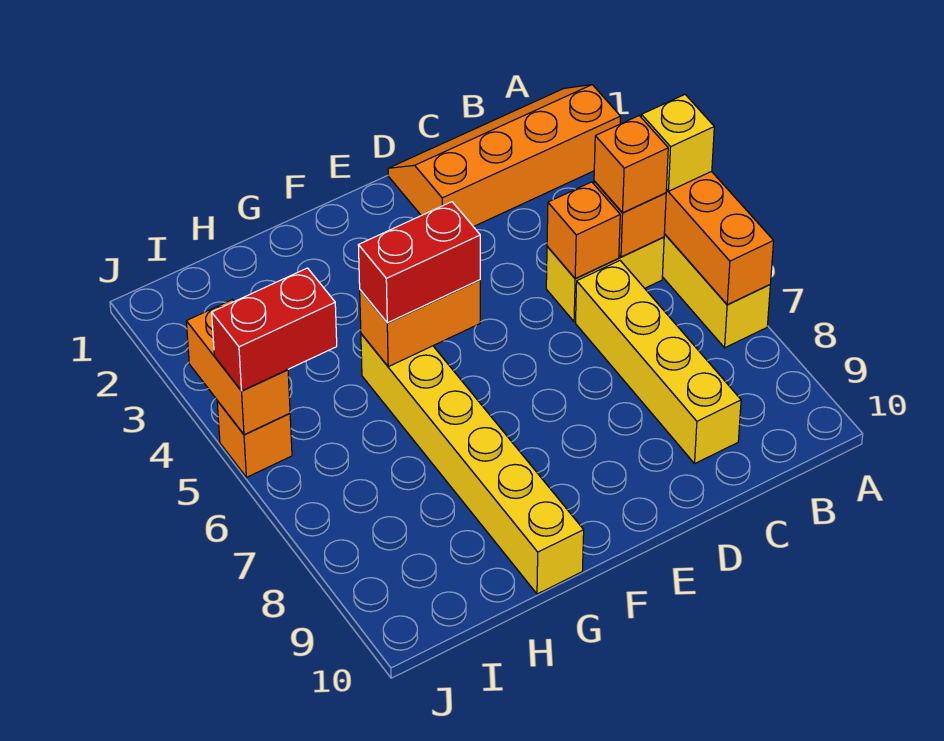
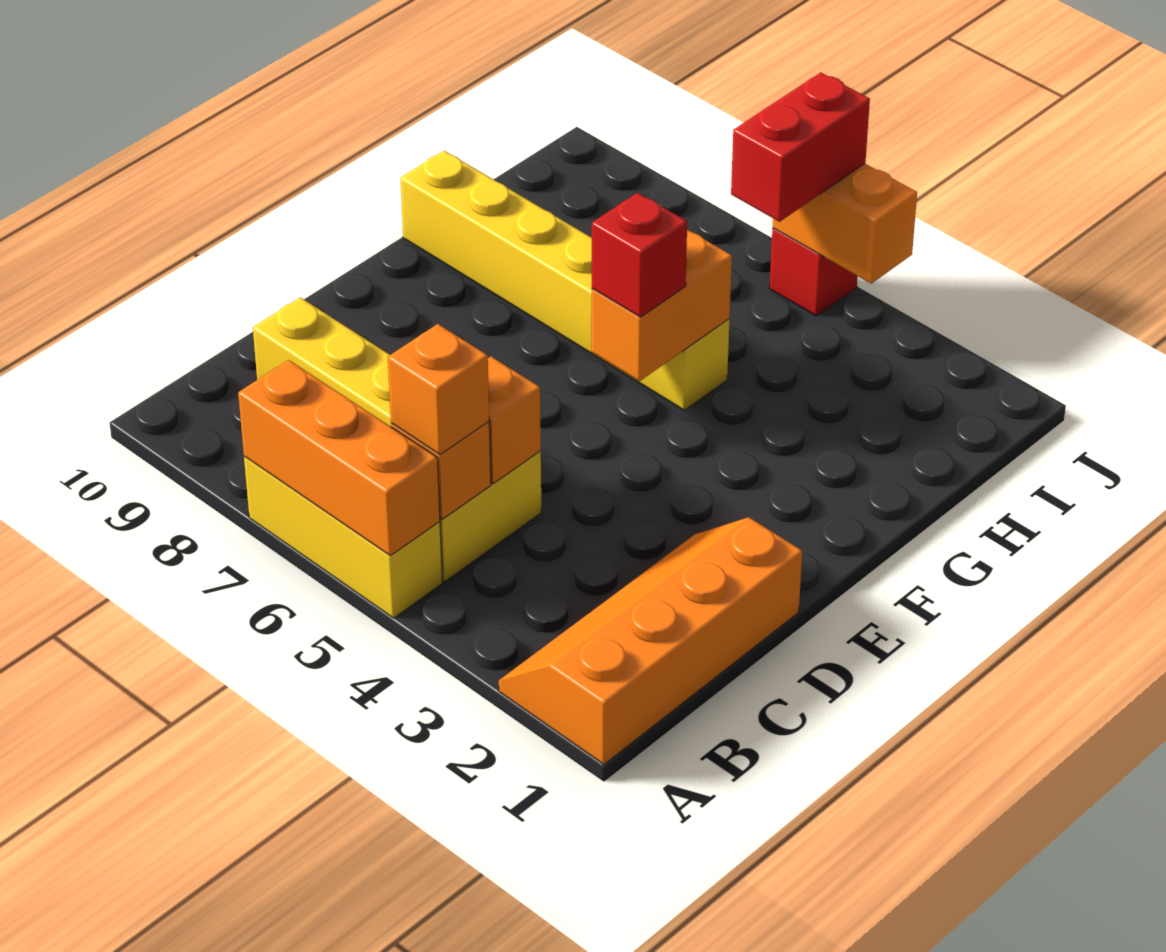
orange slope A1:D2 level 1 top 2 -> orange slope A1:D2 level 1 top 1
yellow brick A5 level 3 -> none
red brick F5:G5 level 3 -> red brick F5 level 3
orange brick J5 level 1 -> red brick J5 level 1

